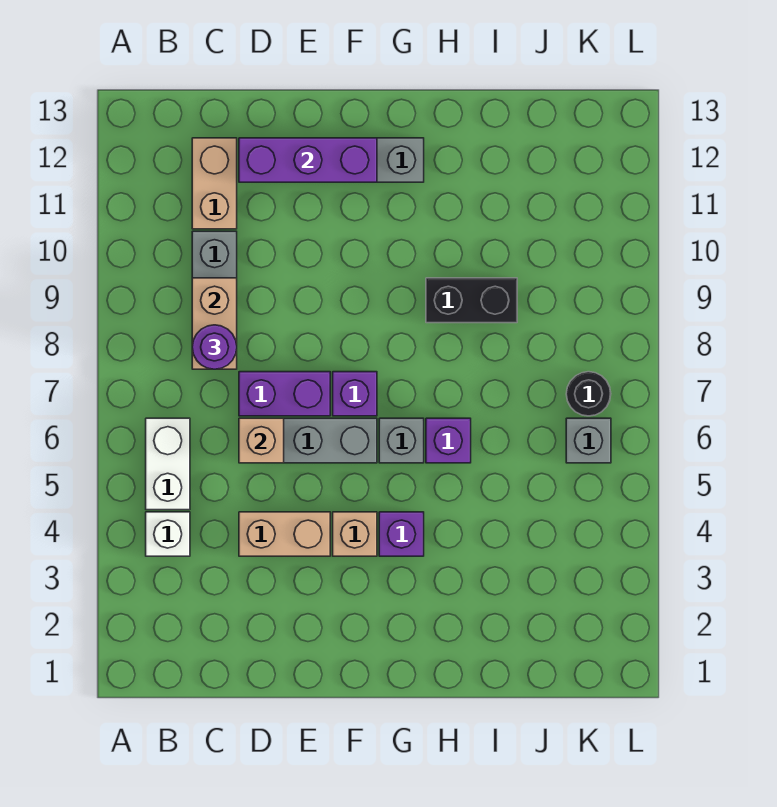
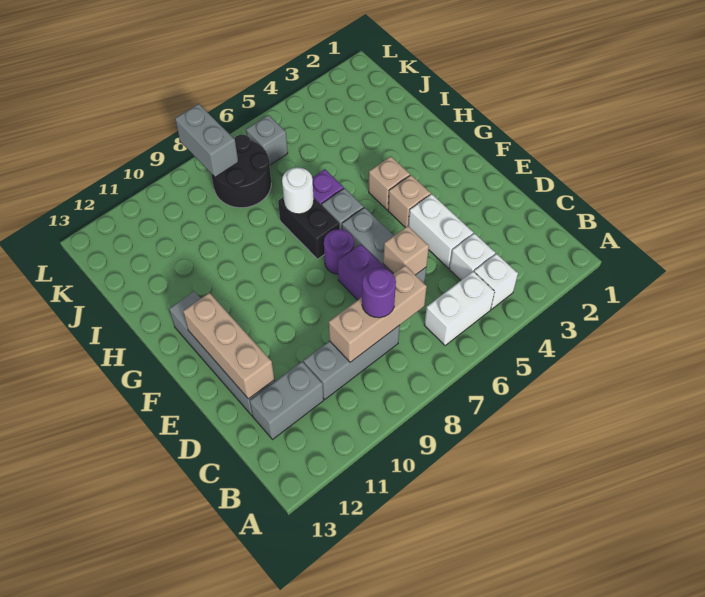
none -> white brick C4 level 1
tan brick C8:C9 level 2 -> tan brick C7:C9 level 2
tan brick C11:C12 level 1 -> grey brick C11:C12 level 1
tan brick D4:E4 level 1 -> white brick D4:E4 level 1
purple brick D12:F12 level 2 -> tan brick D12:F12 level 2
purple brick F7 level 1 -> purple round brick F7 level 1
purple brick G4 level 1 -> tan brick G4 level 1
none -> white round brick H7 level 2
black brick H9:I9 level 1 -> black brick G7:H7 level 1
black round brick K7 level 1 -> black round brick J7:K8 level 1
none -> grey brick K8:L8 level 2

